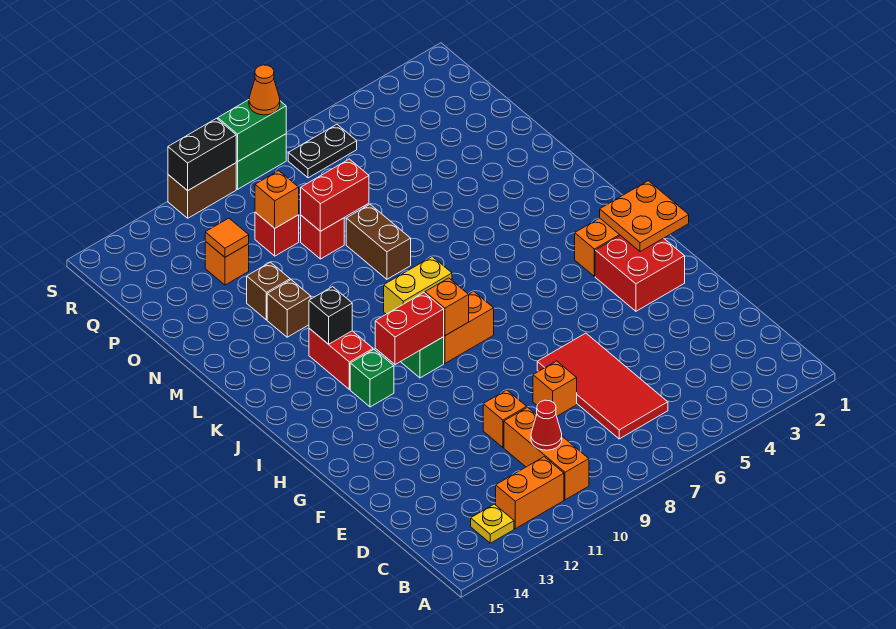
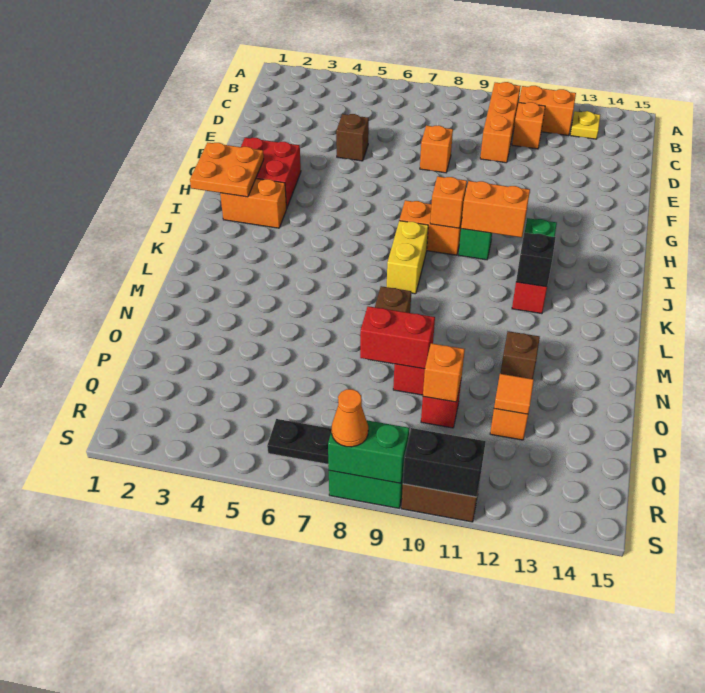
red tile C6:F7 level 1 -> none
red cone C10 level 2 -> none
orange brick E10 level 1 -> orange brick C11 level 1
red brick I10:I11 level 2 -> orange brick I10:I11 level 2
yellow brick K8:K9 level 1 -> yellow brick J8:K8 level 1
brown brick M12 level 1 -> brown brick E5 level 1

